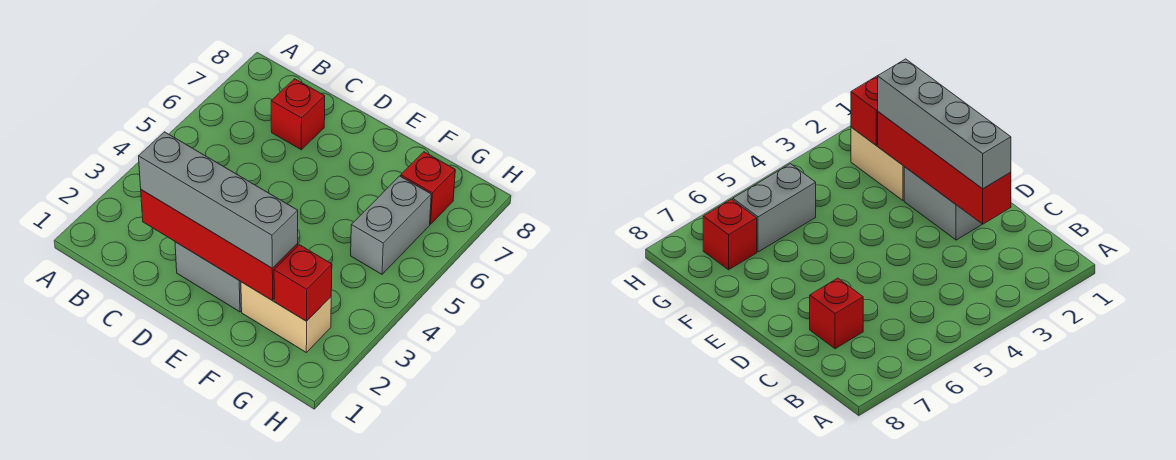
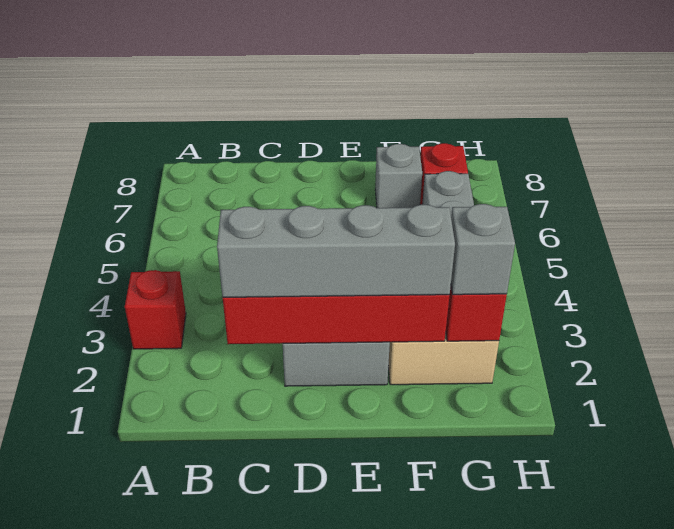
red brick C7 level 1 -> red brick A3 level 1
none -> grey brick F7 level 1
none -> grey brick G2 level 3

